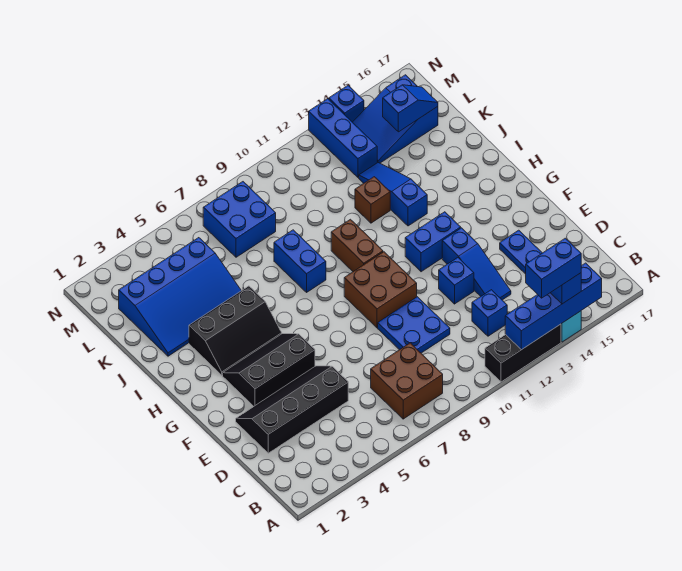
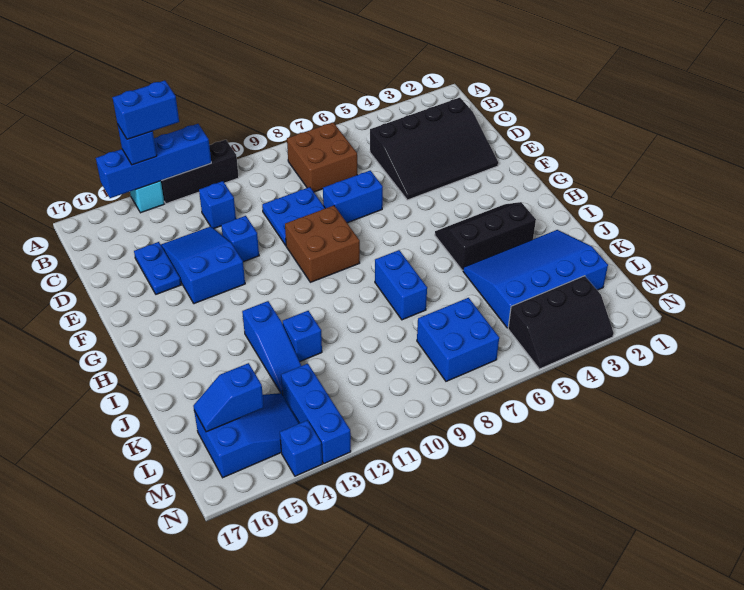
black slope D2:E5 level 1 top D -> black slope C2:E5 level 1 top C
blue slope D13:F13 level 1 top F -> blue slope D13:F14 level 1 top F
black slope F3:G5 level 1 top F -> black slope M3:N5 level 1 top M
blue brick G12:G13 level 1 -> blue brick E7:E8 level 1
brown brick H10:I10 level 1 -> none
brown brick J12 level 1 -> blue brick J12 level 1

